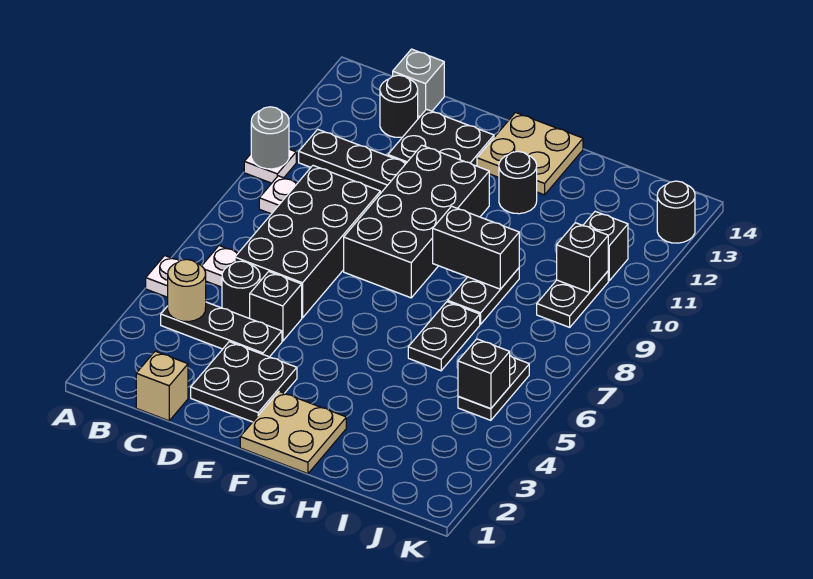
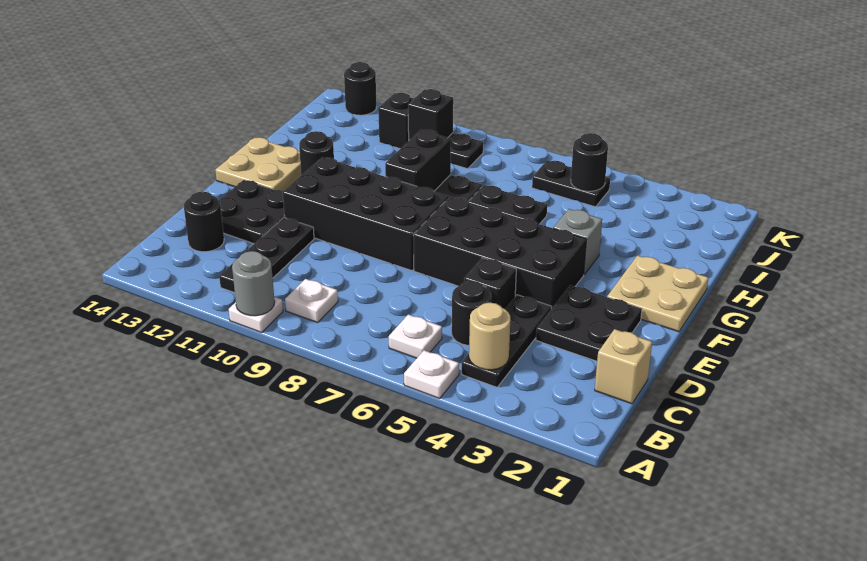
black brick C6:D9 level 1 -> black brick E4:F7 level 1
grey brick C14 level 1 -> grey brick G4 level 1
black brick J5 level 2 -> black round brick J5 level 2

